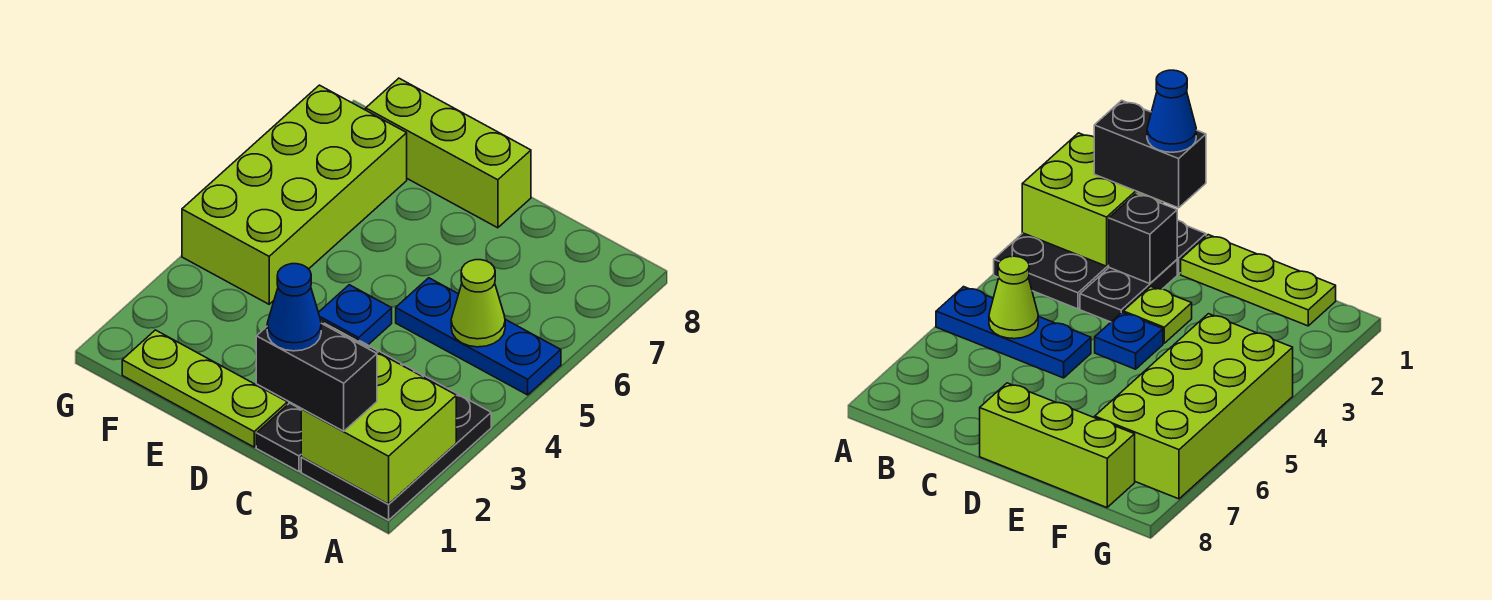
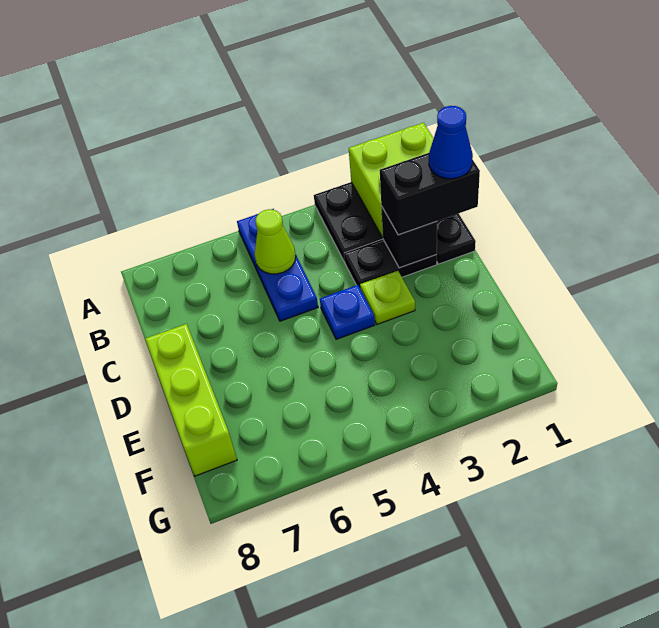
black brick B1:C1 level 3 -> black brick C1:C2 level 3
lime plate D1:F1 level 1 -> none
lime brick F4:G7 level 1 -> none

